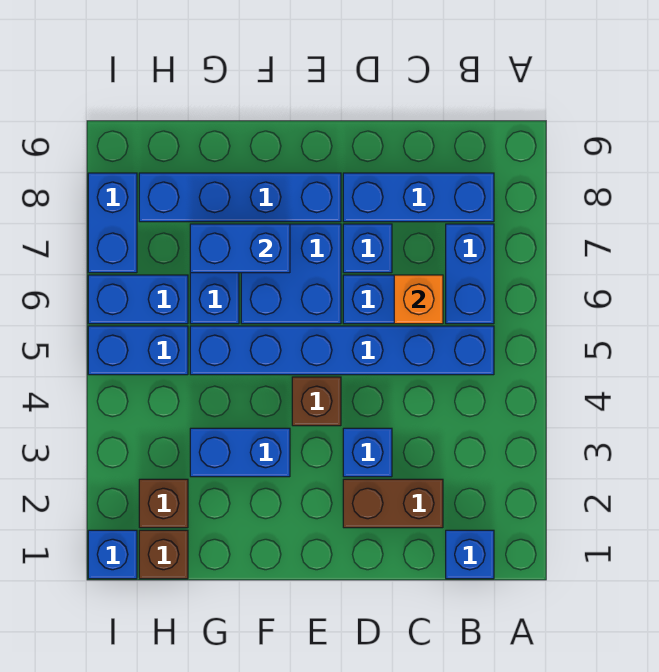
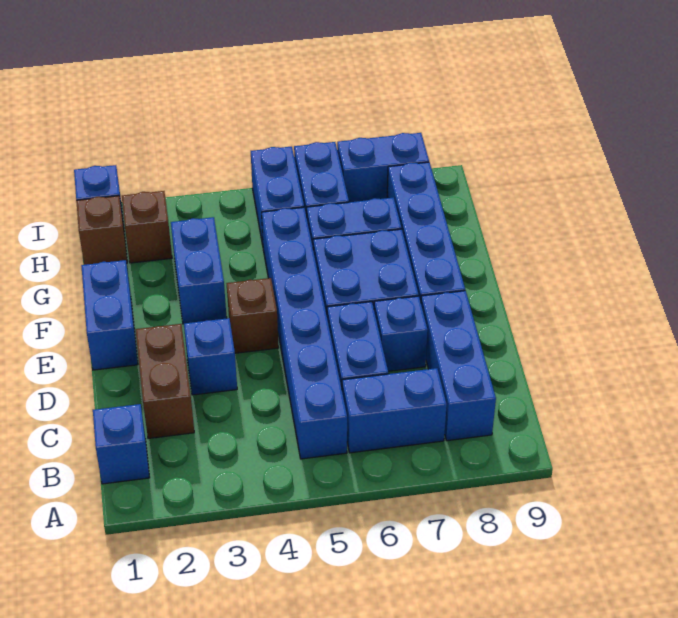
orange brick C6 level 2 -> none
blue brick F7:G7 level 2 -> blue brick E1:F1 level 1

